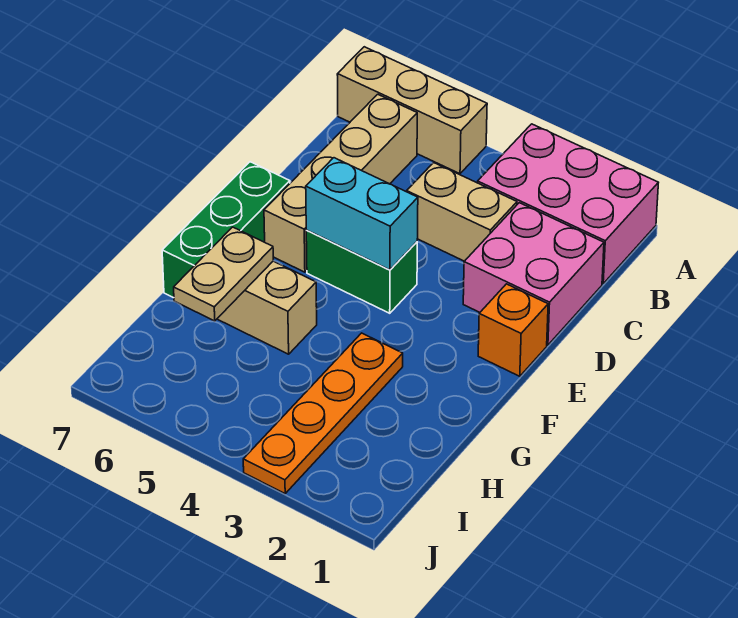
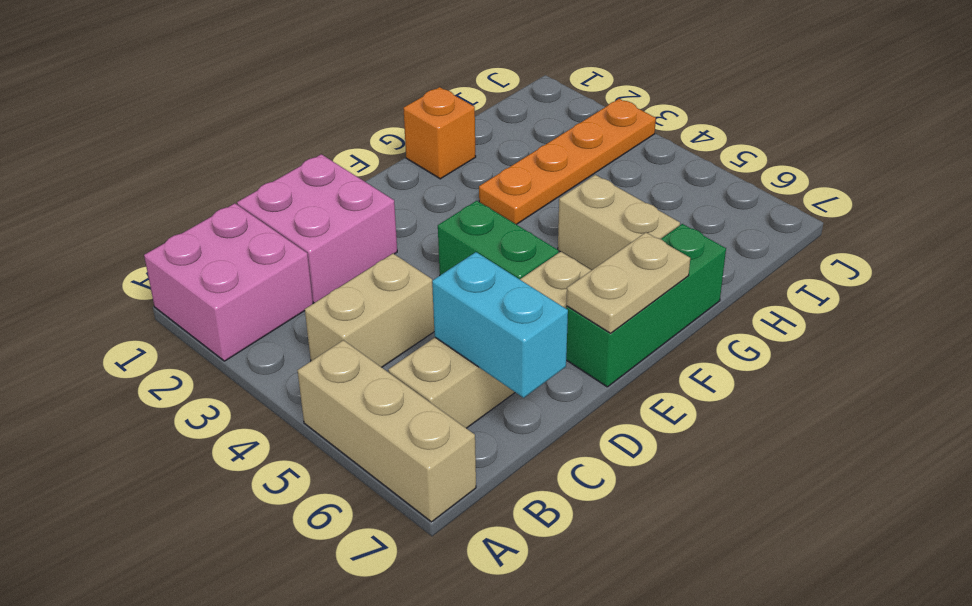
pink brick A1:B3 level 1 -> pink brick A1:B2 level 1
tan brick C3:C4 level 1 -> tan brick B4:C4 level 1
orange brick E1 level 1 -> orange brick G1 level 1
cyan brick E4:E5 level 2 -> cyan brick C6:C7 level 2
tan plate G6:H6 level 2 -> tan plate E7:F7 level 2

